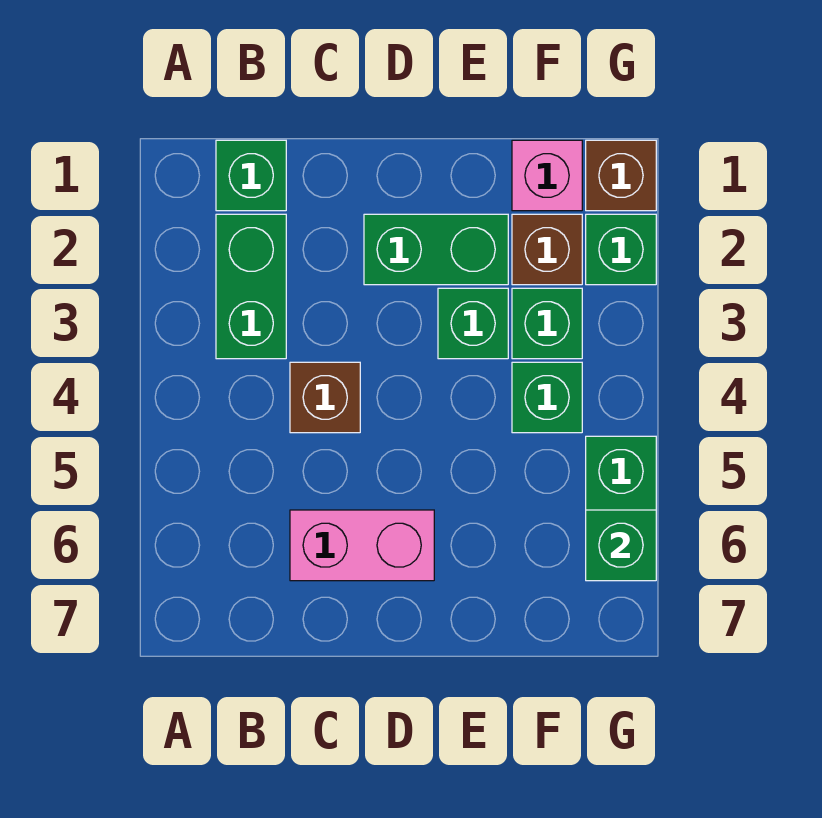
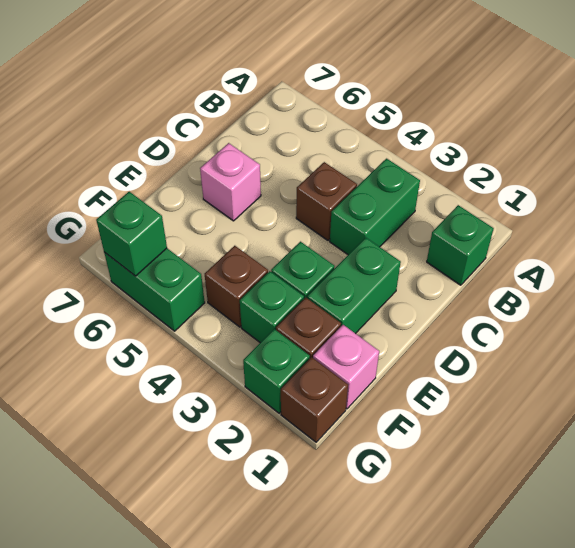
green brick B2:B3 level 1 -> green brick B3:C3 level 1
pink brick C6:D6 level 1 -> pink brick D6 level 1
green brick F4 level 1 -> brown brick F4 level 1

